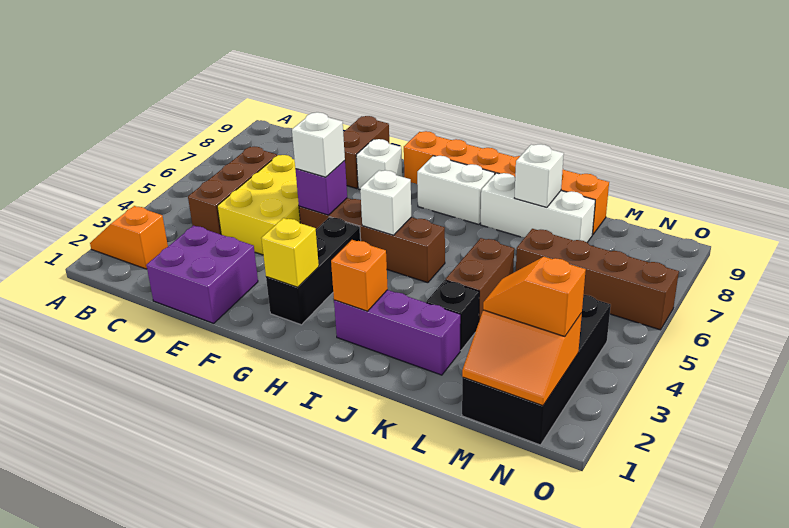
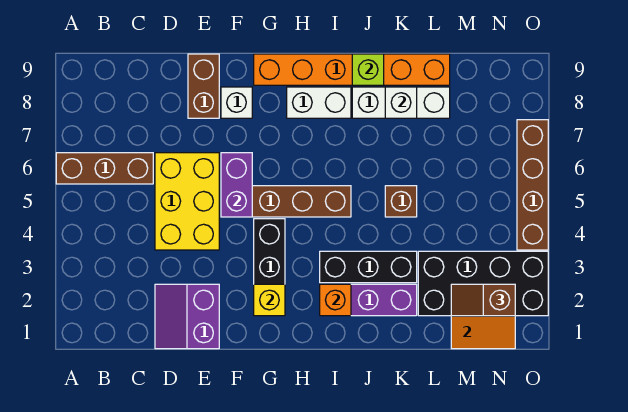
orange slope A2:B2 level 1 top B -> none
brown brick C4:C6 level 1 -> brown brick A6:C6 level 1
purple brick D1:E2 level 1 -> purple slope D1:E2 level 1 top E
purple brick F5 level 2 -> purple brick F5:F6 level 2
white brick F5 level 3 -> none
white brick H5 level 2 -> none
none -> lime brick J9 level 2
black brick K3 level 1 -> black brick I3:K3 level 1
brown brick K4:K5 level 1 -> brown brick K5 level 1
brown brick L6:O6 level 1 -> brown brick O4:O7 level 1
black brick M1:N4 level 1 -> black brick L2:O3 level 1
orange slope M2:N2 level 3 top N -> brown slope M2:N2 level 3 top N

